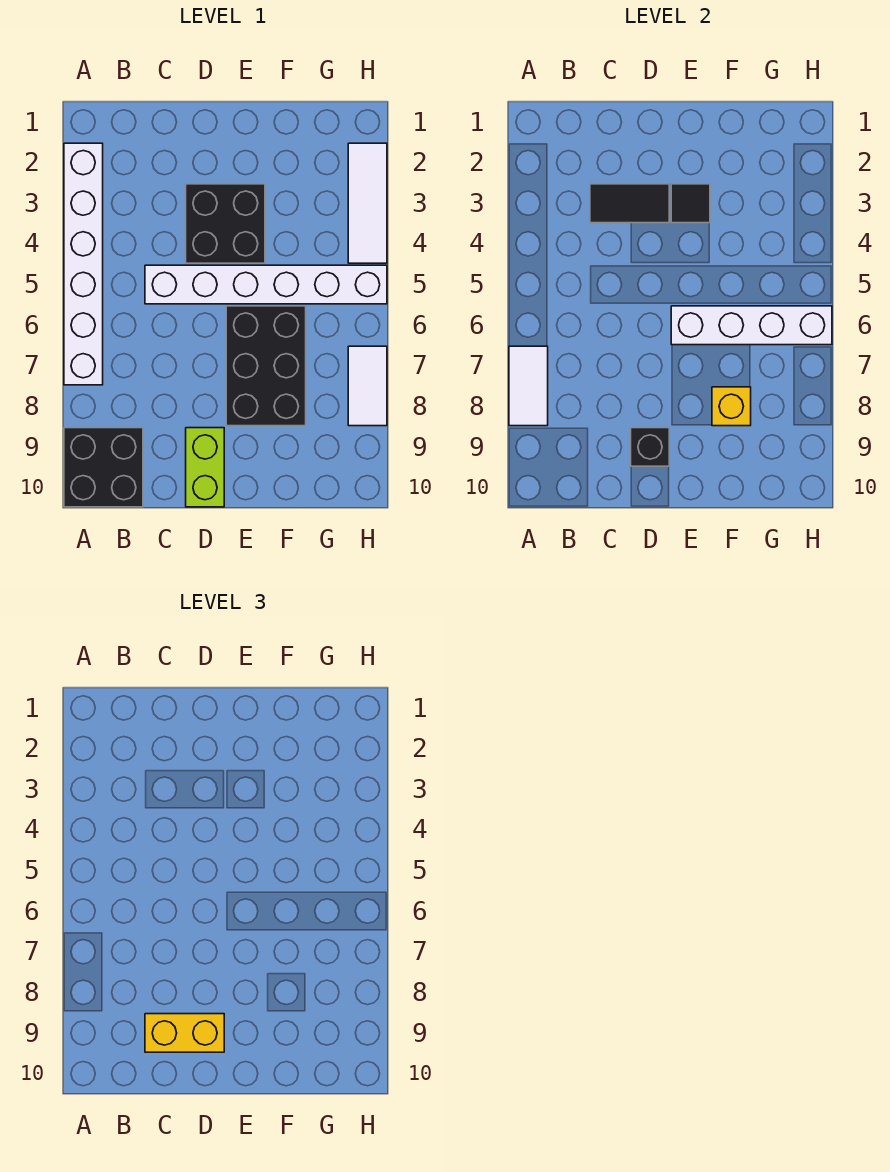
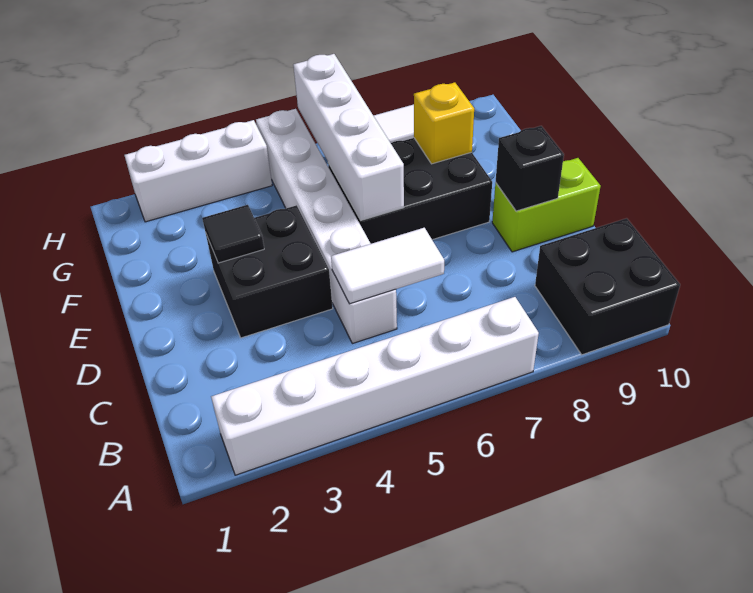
white tile A7:A8 level 2 -> white tile C5:C6 level 2
black tile C3:D3 level 2 -> none
yellow brick C9:D9 level 3 -> none
white tile H2:H4 level 1 -> white brick H2:H4 level 1

